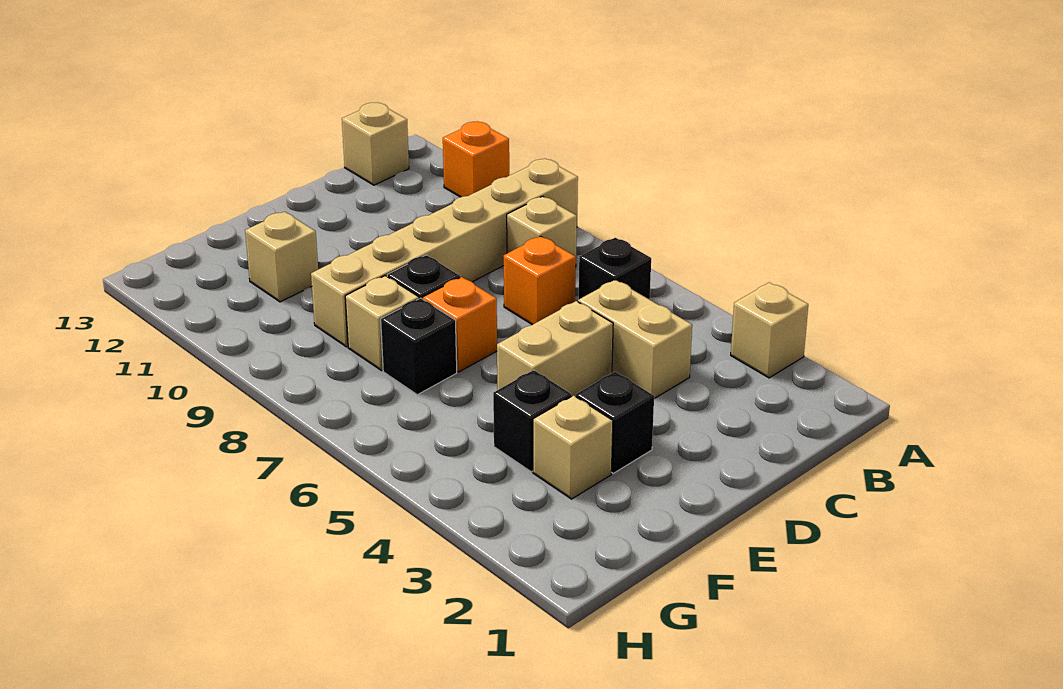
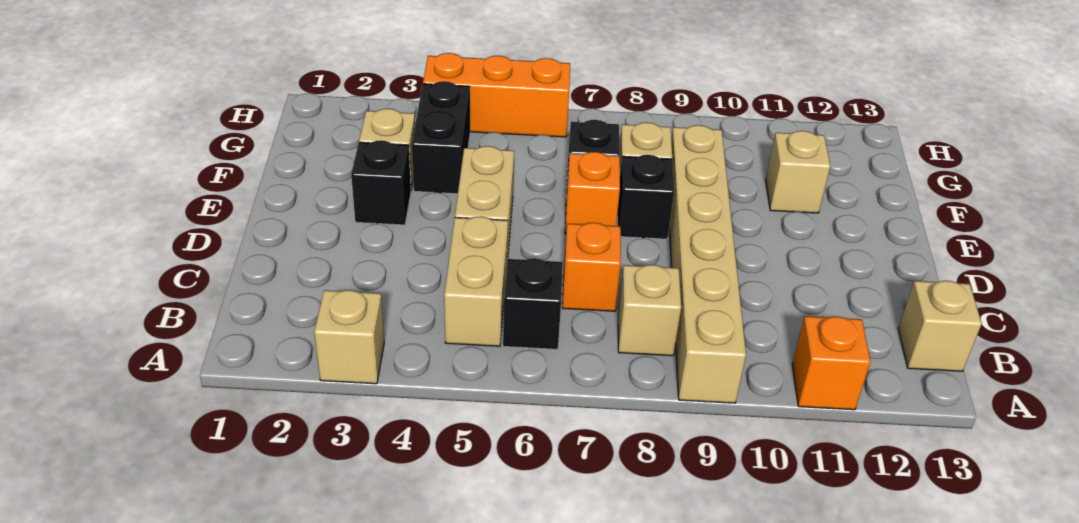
tan brick C4:C5 level 1 -> tan brick B5:C5 level 1
black brick F4 level 1 -> black brick F4:G4 level 1
none -> orange brick H4:H6 level 1

